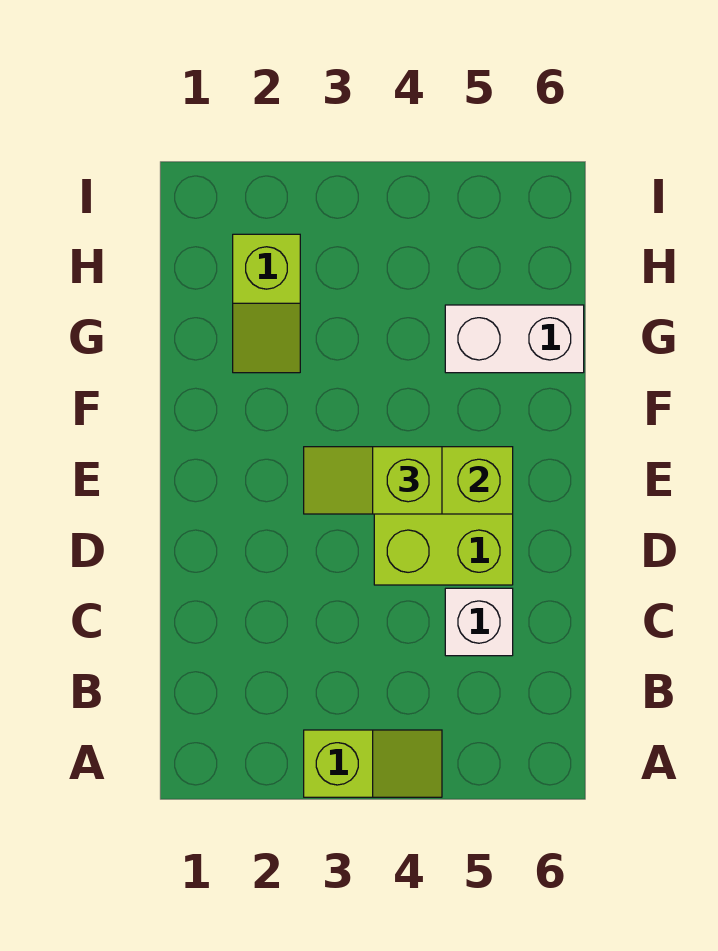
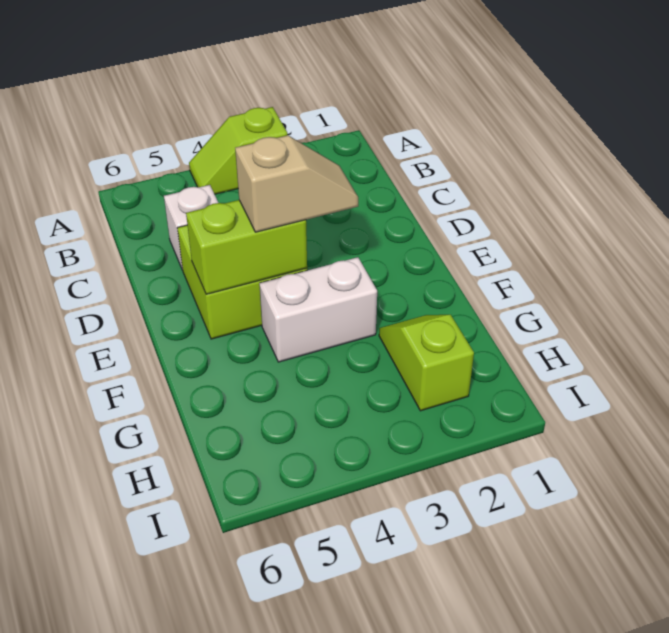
lime slope E3:E4 level 3 top 4 -> tan slope E3:E4 level 3 top 4
white brick G5:G6 level 1 -> white brick F3:F4 level 1

